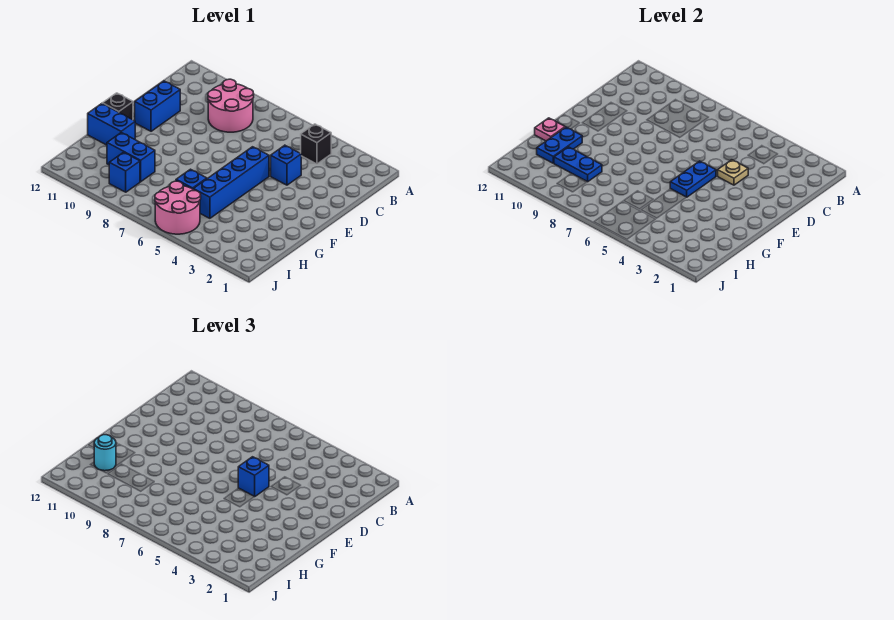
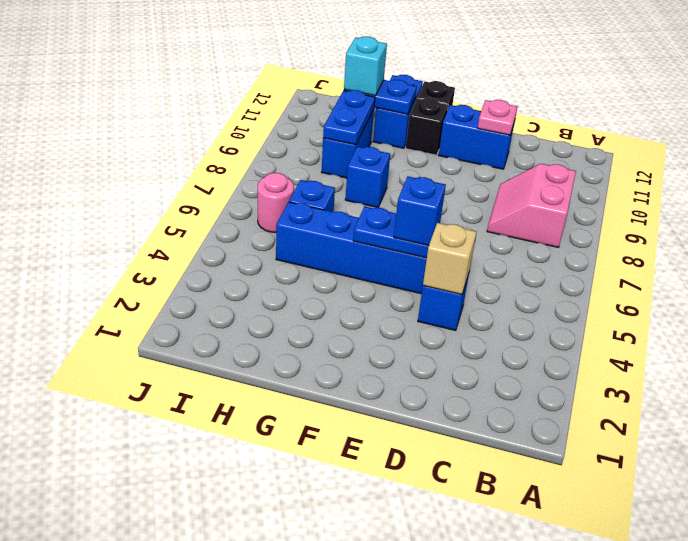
black brick B4 level 1 -> black brick F11 level 1
pink round brick B8:C9 level 1 -> pink slope B8:C9 level 1 top B
tan plate D4 level 2 -> tan brick D4 level 2
pink plate G12 level 2 -> pink plate D11 level 2
cyan round brick H11 level 3 -> cyan brick H11 level 3
pink round brick I5:J6 level 1 -> pink round brick I6 level 1
blue brick I9 level 1 -> blue brick G8 level 1

